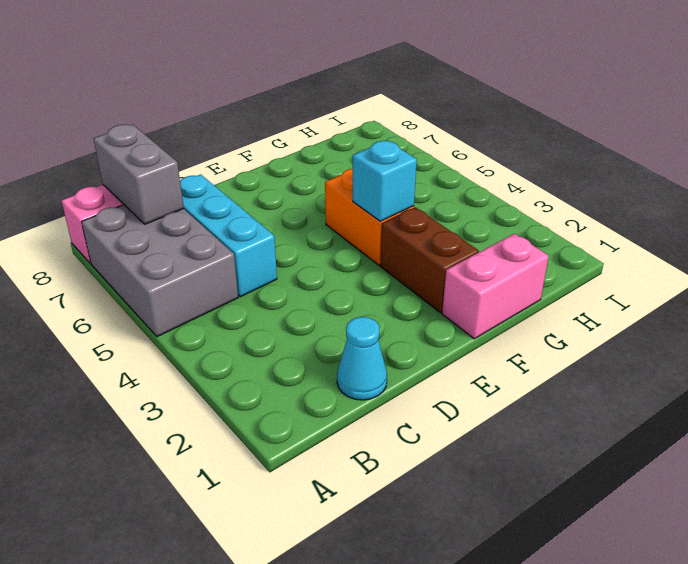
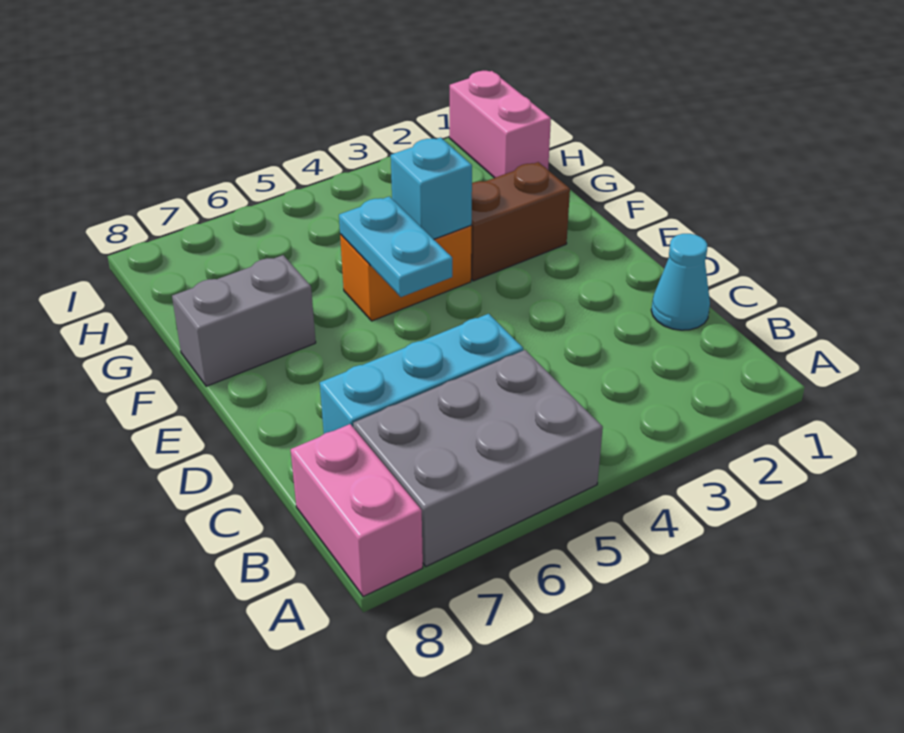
grey brick B7:B8 level 2 -> grey brick F7:F8 level 1
none -> cyan plate E5:F5 level 2
pink brick F1:G1 level 1 -> pink brick H1:I1 level 1

